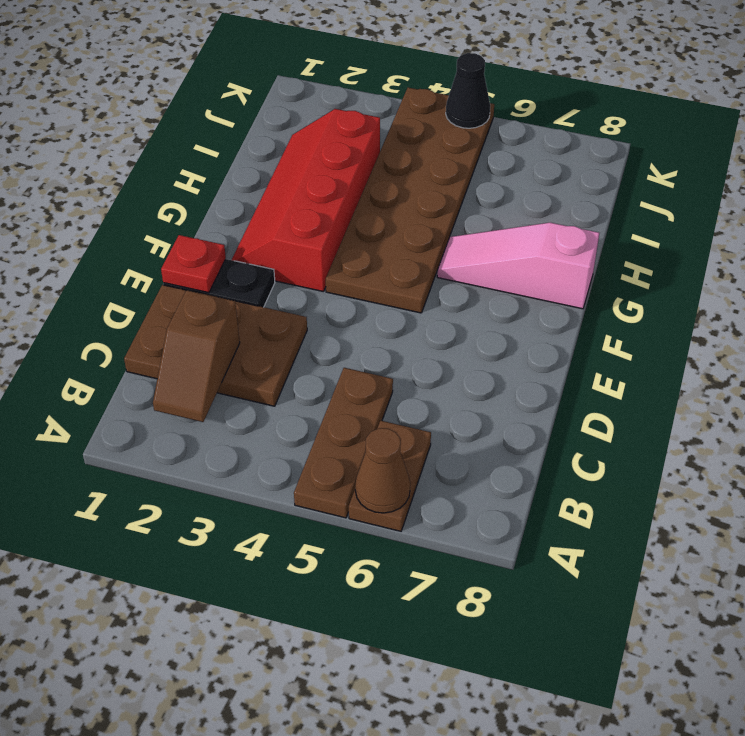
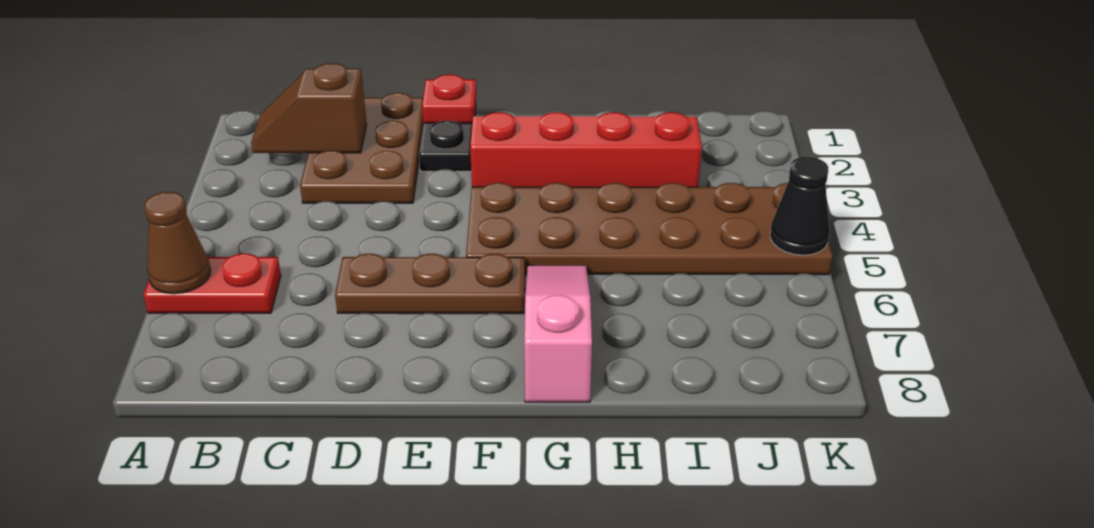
brown plate A5:C5 level 1 -> brown plate D6:F6 level 1
brown plate A6:B6 level 1 -> red plate A6:B6 level 1

